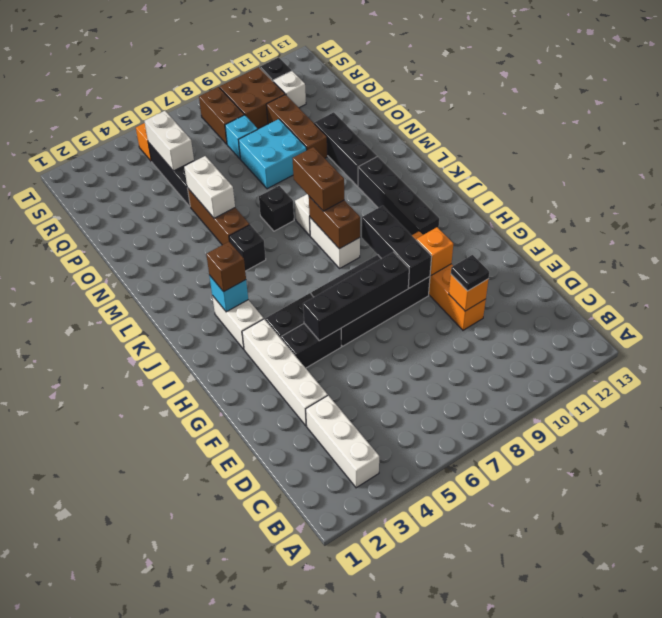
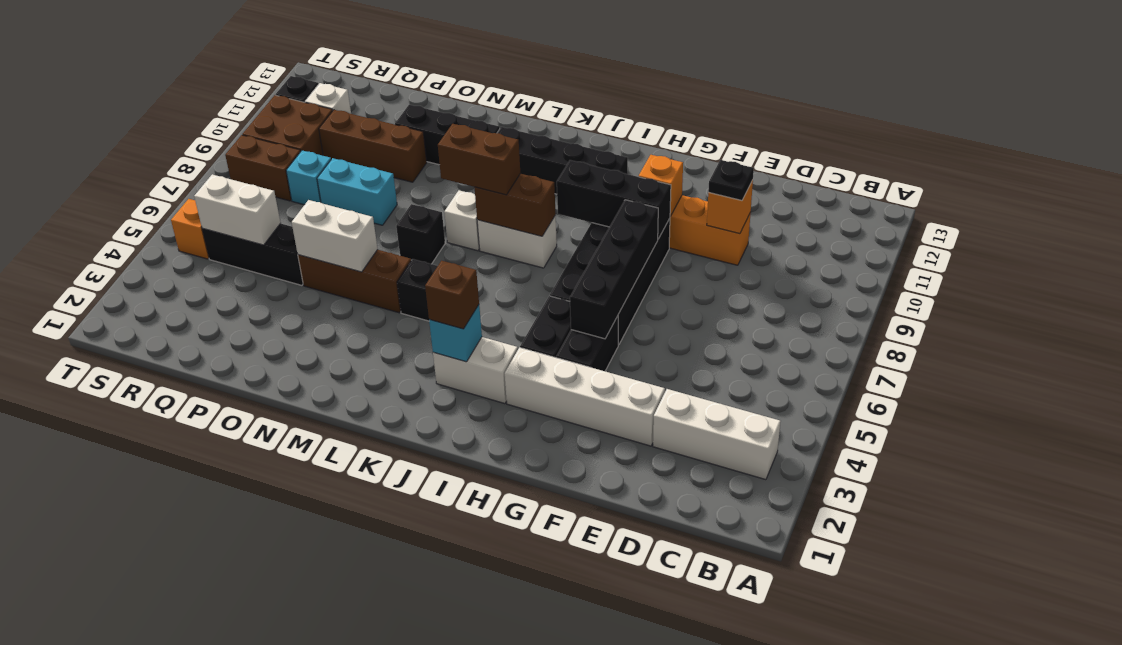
cyan brick O8:P9 level 1 -> cyan brick O8:P8 level 1

